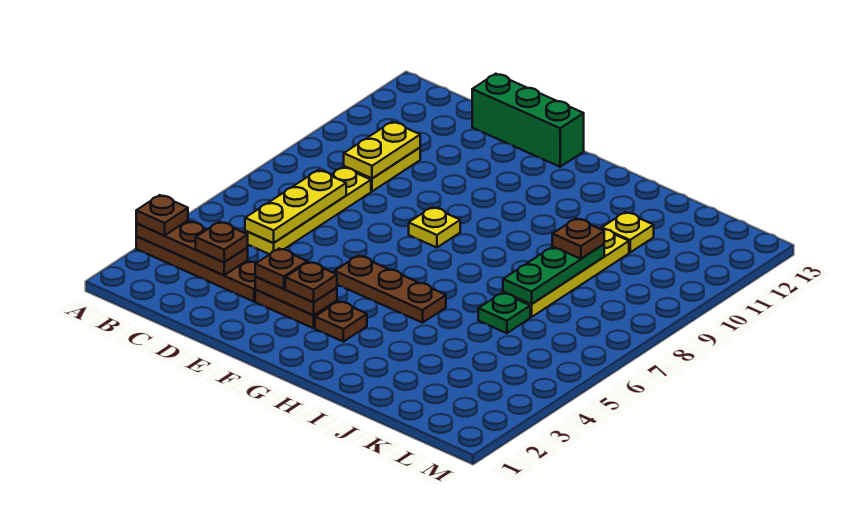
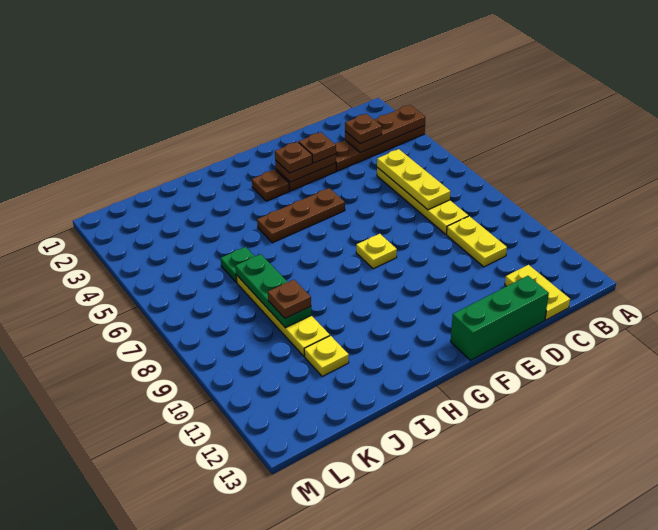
brown plate A3 level 3 -> none
yellow plate C9:C10 level 2 -> yellow plate C12:C13 level 1

